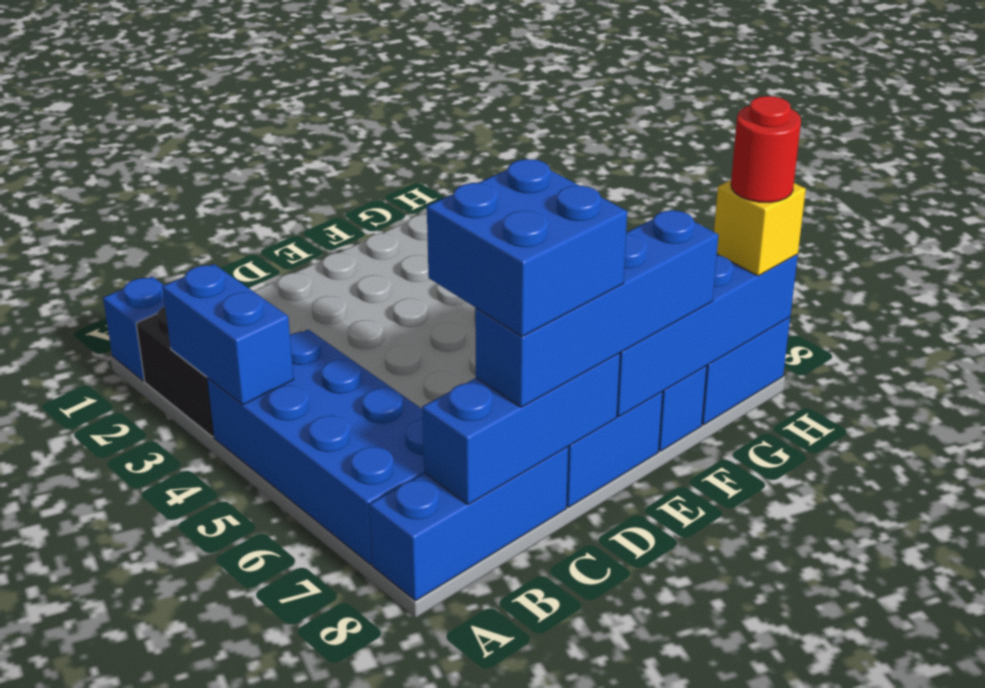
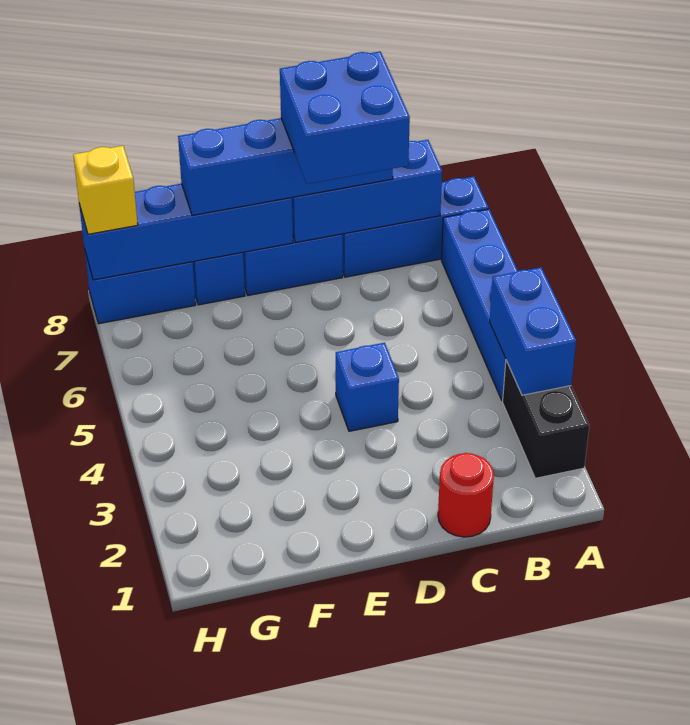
blue brick A1 level 1 -> blue brick D4 level 1
blue brick A4:B7 level 1 -> blue brick A4:A7 level 1
red round brick H8 level 4 -> red round brick C1 level 1

